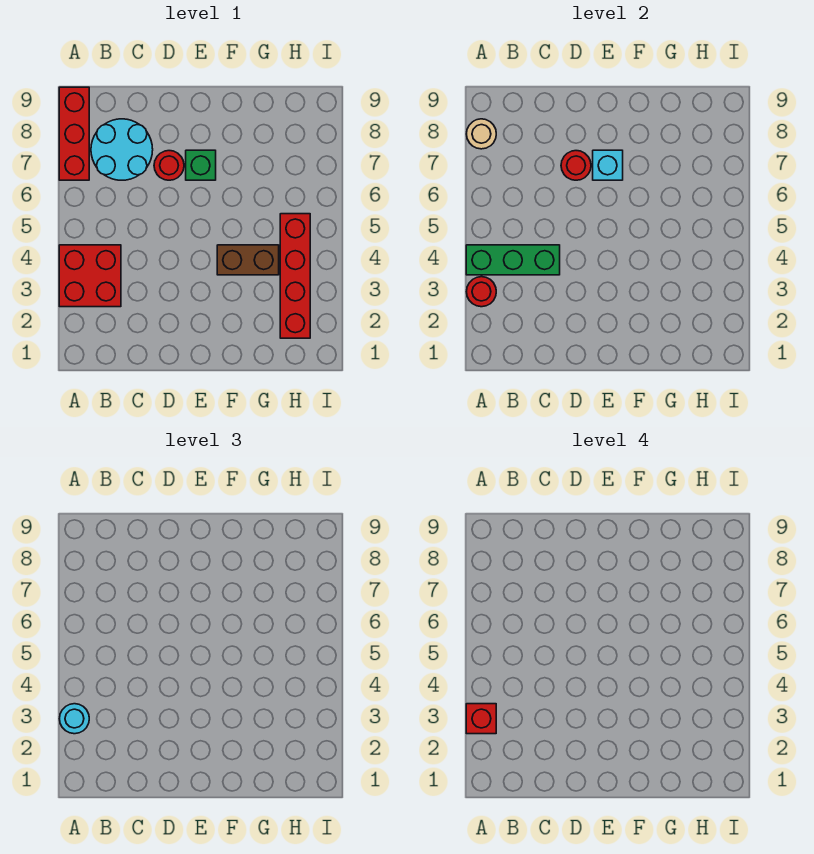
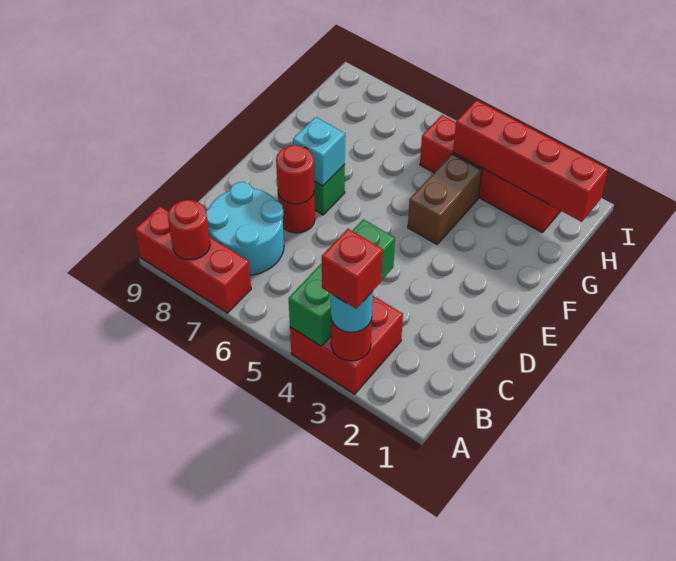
tan round brick A8 level 2 -> red round brick A8 level 2
none -> red brick H1:H4 level 2

